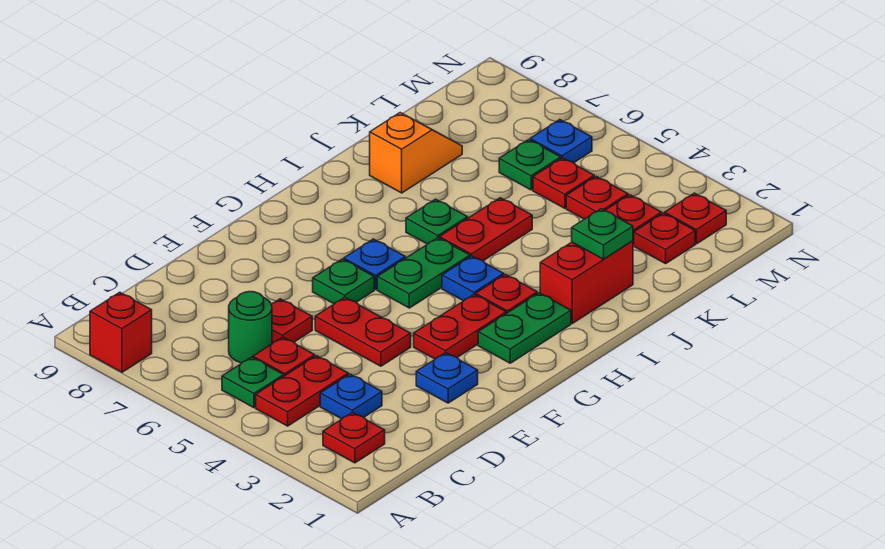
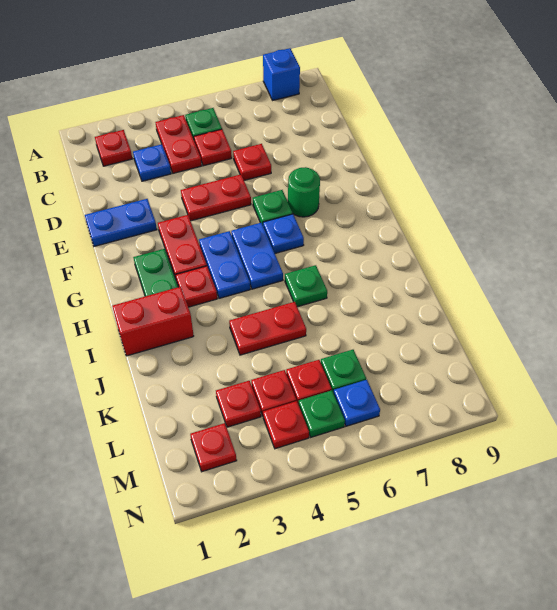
red brick A8 level 1 -> blue brick A8 level 1
green round brick C6 level 1 -> green round brick F7 level 1
blue plate E2 level 1 -> blue plate E1:E2 level 1
green plate G5:H5 level 1 -> blue plate G5:H5 level 1
blue plate H4 level 1 -> blue plate G4:H4 level 1
red brick I2:J2 level 1 -> red brick I1:I2 level 1
red plate I5:J5 level 1 -> red plate J4:J5 level 1
green plate J2 level 2 -> green plate M5 level 1
orange slope J8:K8 level 1 top J -> none
red plate L2 level 1 -> red plate M4 level 1

